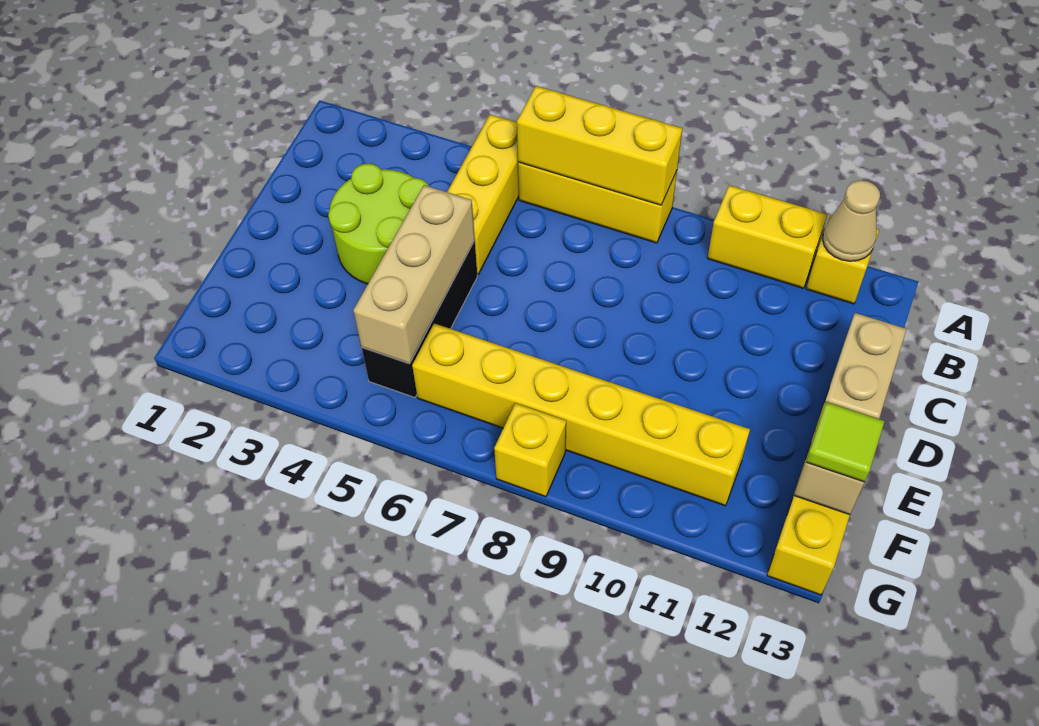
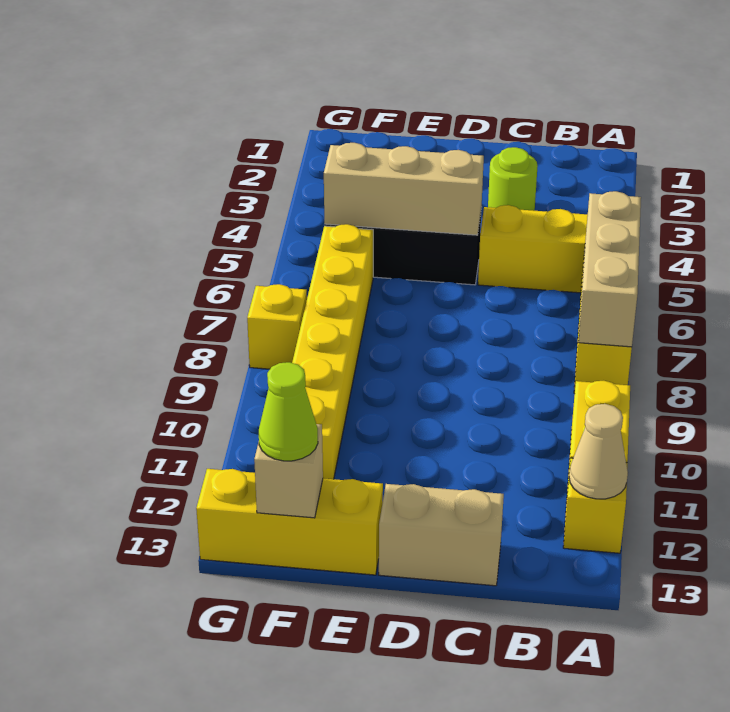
yellow brick A6:A8 level 2 -> tan brick A6:A8 level 2
lime round brick C3:D4 level 1 -> lime round brick C3 level 1
lime tile F13 level 3 -> lime cone F13 level 3

